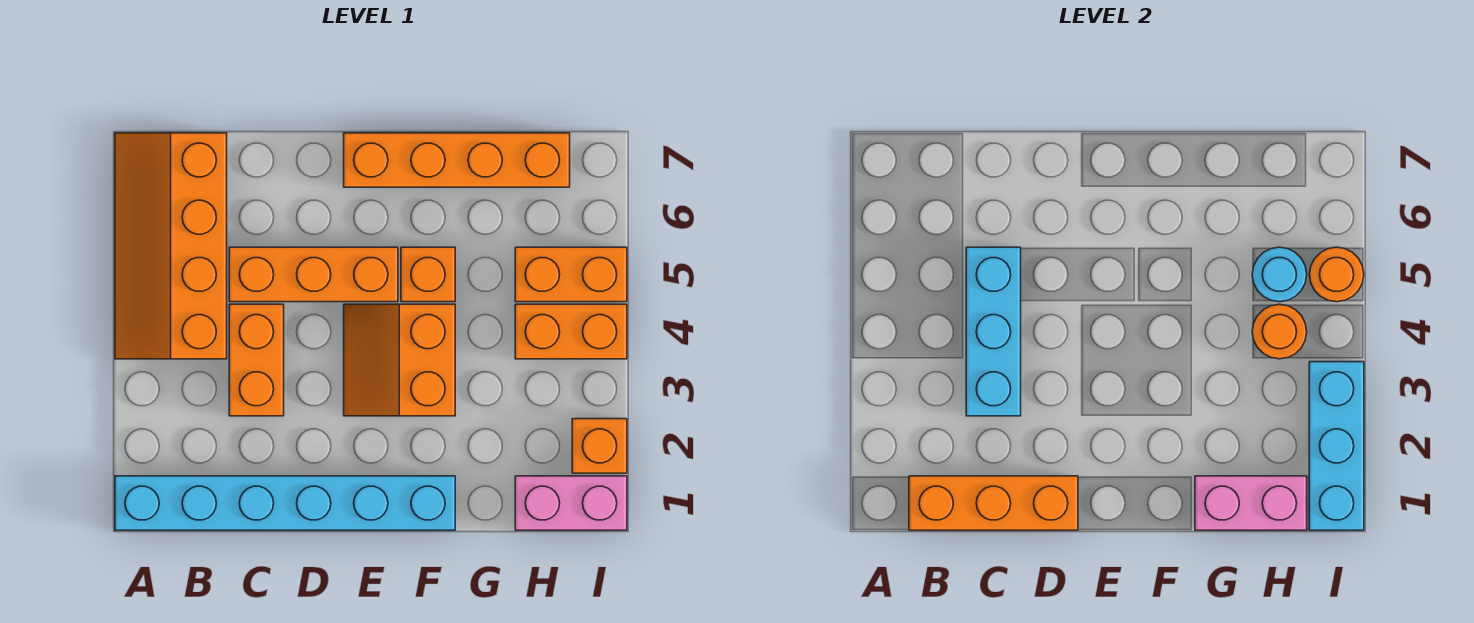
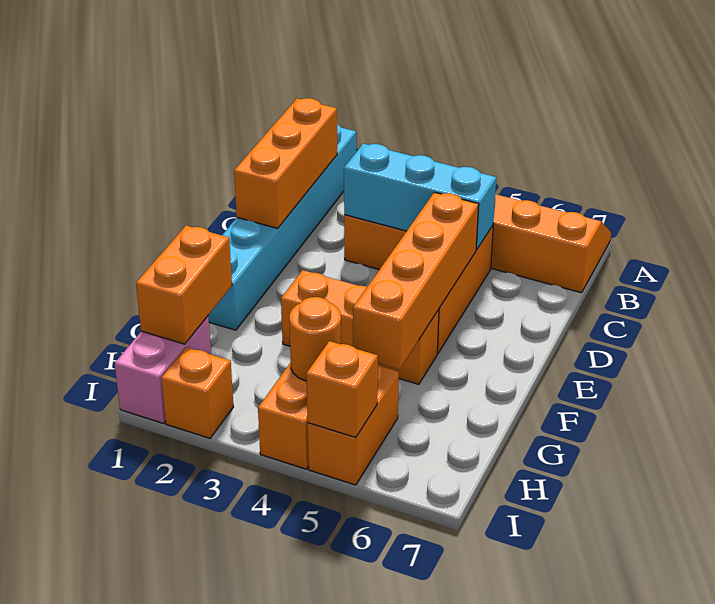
orange brick E7:H7 level 1 -> orange brick D5:G5 level 2
pink brick G1:H1 level 2 -> orange brick G1:H1 level 2
cyan round brick H5 level 2 -> none
cyan brick I1:I3 level 2 -> none
orange round brick I5 level 2 -> orange brick I5 level 2

